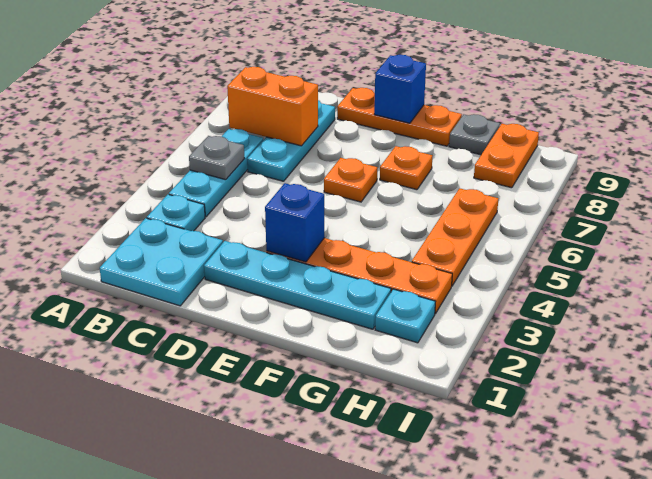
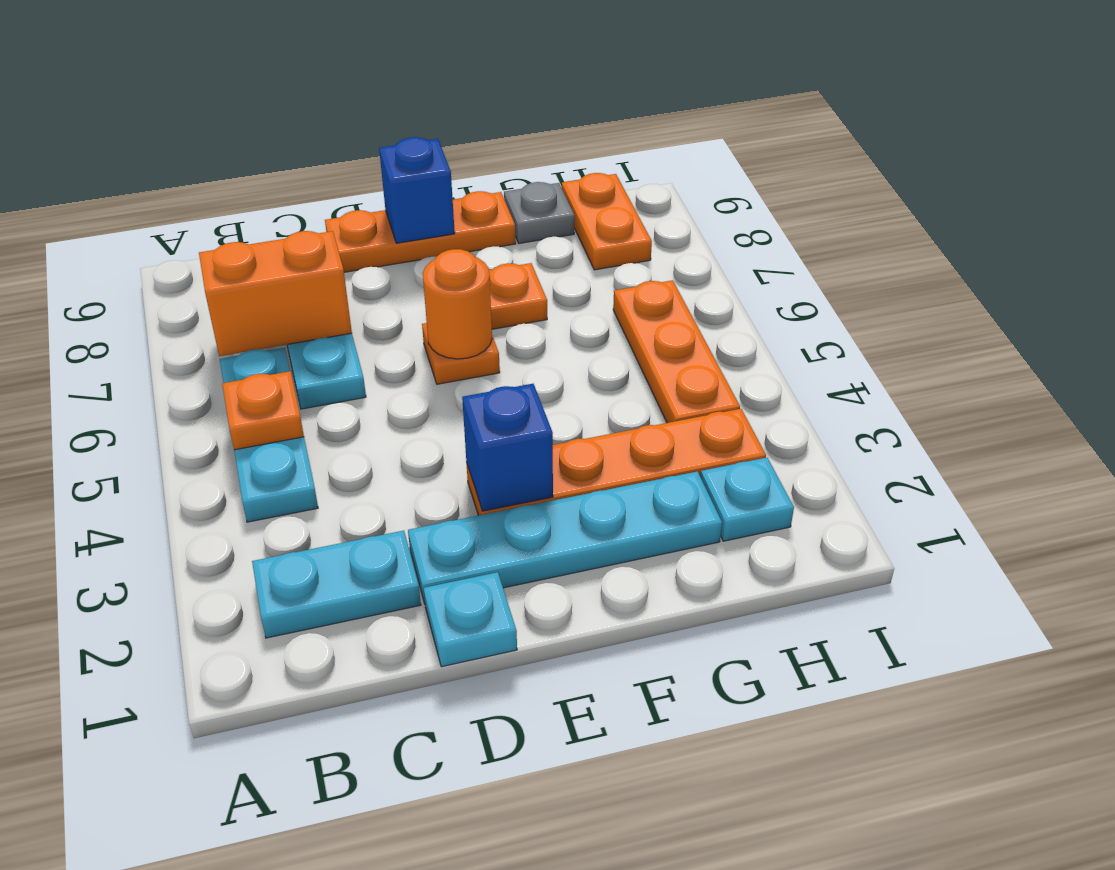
cyan plate B1:C2 level 1 -> cyan plate B2:C2 level 1
cyan plate B3 level 1 -> cyan plate D1 level 1
grey plate B5 level 2 -> orange plate B5 level 2
none -> orange round brick E6 level 2

